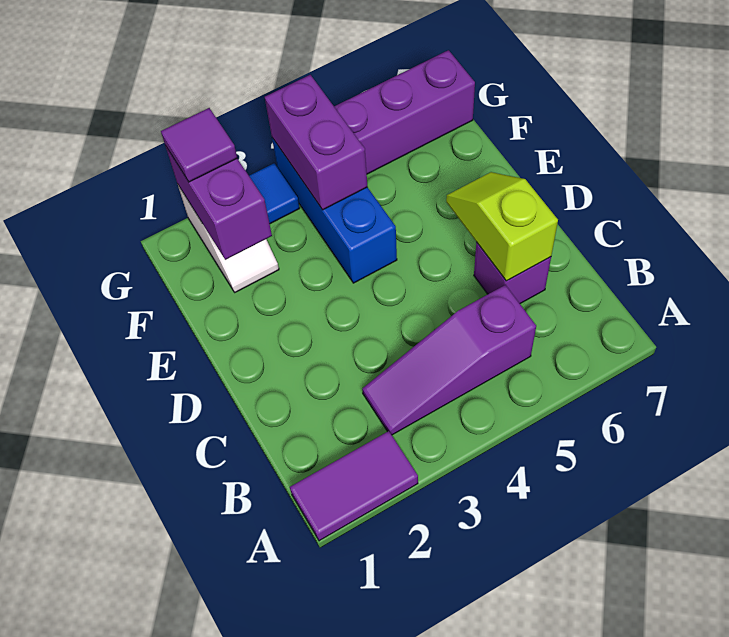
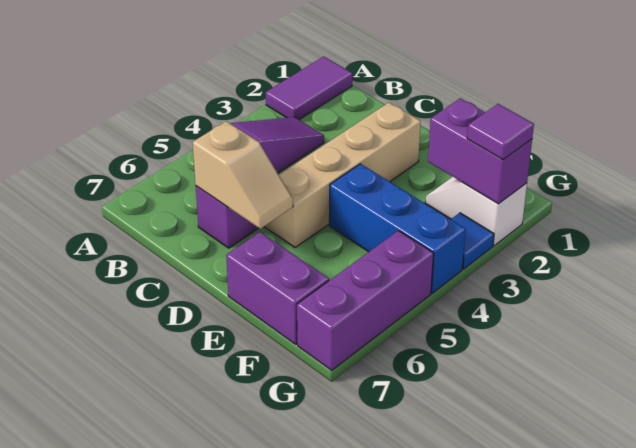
lime slope C6:D6 level 2 top C -> tan slope C6:D6 level 2 top C
none -> tan brick D2:D5 level 1
purple brick F4:G4 level 2 -> purple brick E7:F7 level 1

